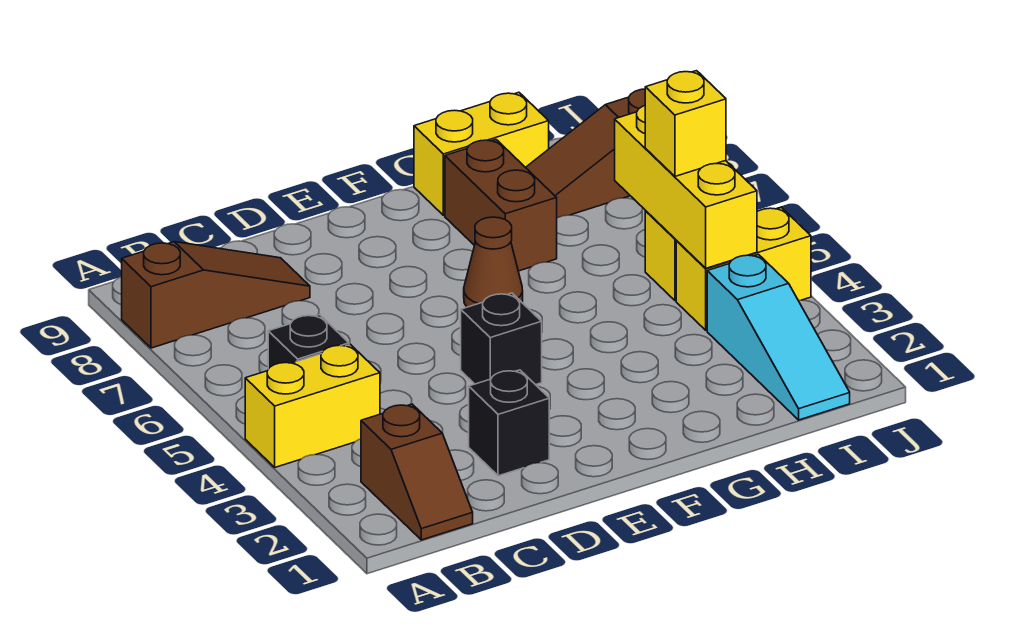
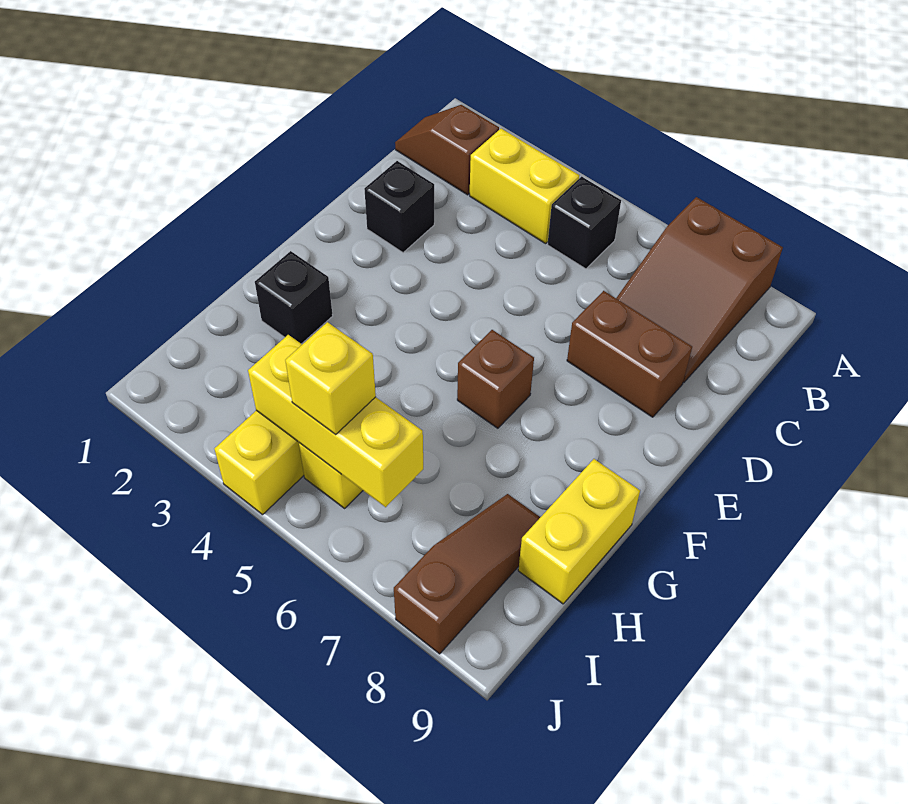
yellow brick A4:B4 level 1 -> yellow brick B3:B4 level 1
brown slope A8:C8 level 1 top A -> brown slope A7:C8 level 1 top A
black brick E4 level 1 -> black brick G2 level 1
brown cone F6 level 1 -> brown brick F6 level 1
brown brick G7:G8 level 1 -> brown brick D7:D8 level 1
cyan slope I1:I3 level 1 top 3 -> none

